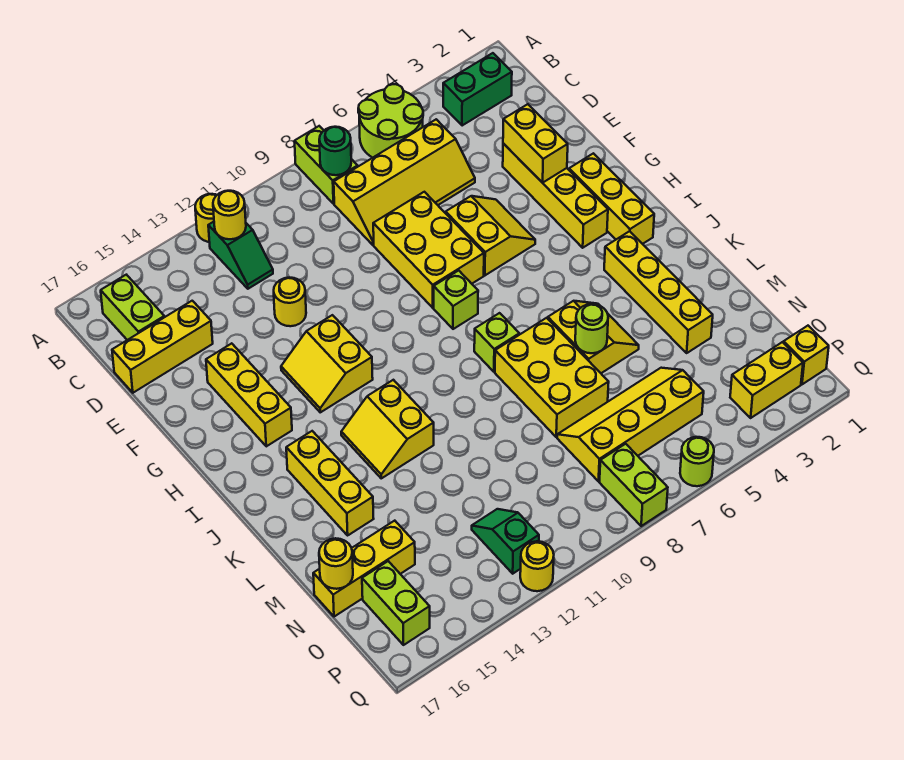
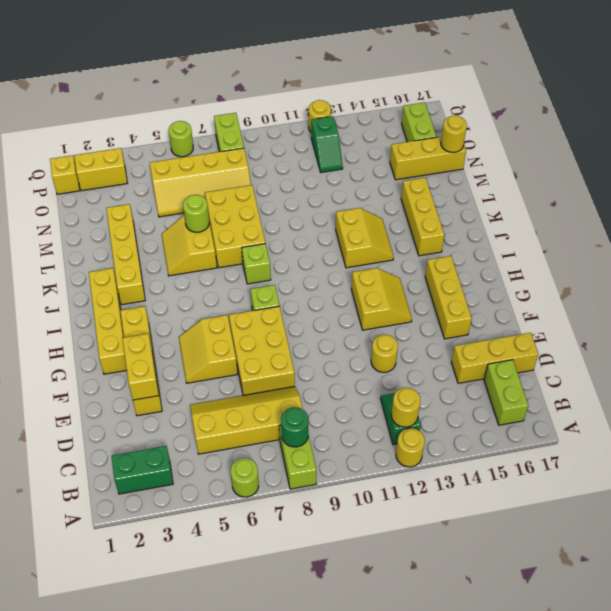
lime round brick A5:B6 level 1 -> lime round brick A6 level 1
yellow brick G2:I2 level 1 -> yellow brick G2:J2 level 1

